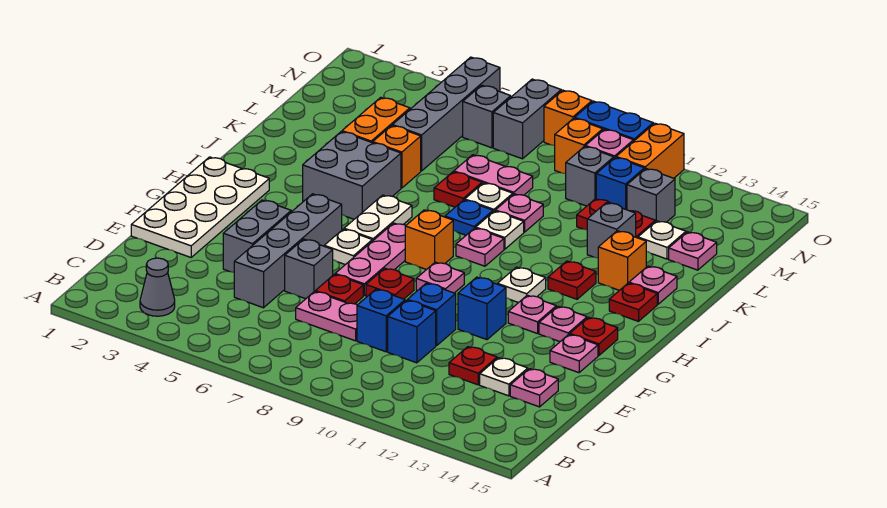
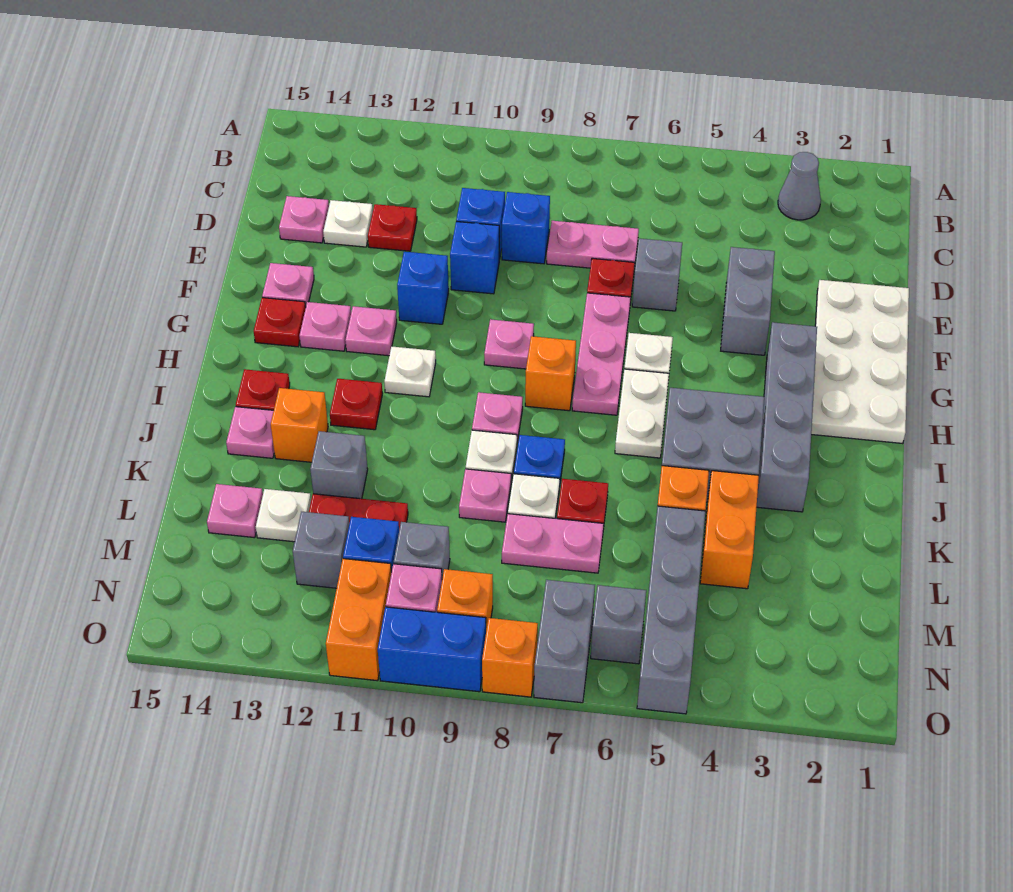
grey brick D5:G5 level 1 -> grey brick G3:J3 level 1
red plate F8 level 1 -> none

